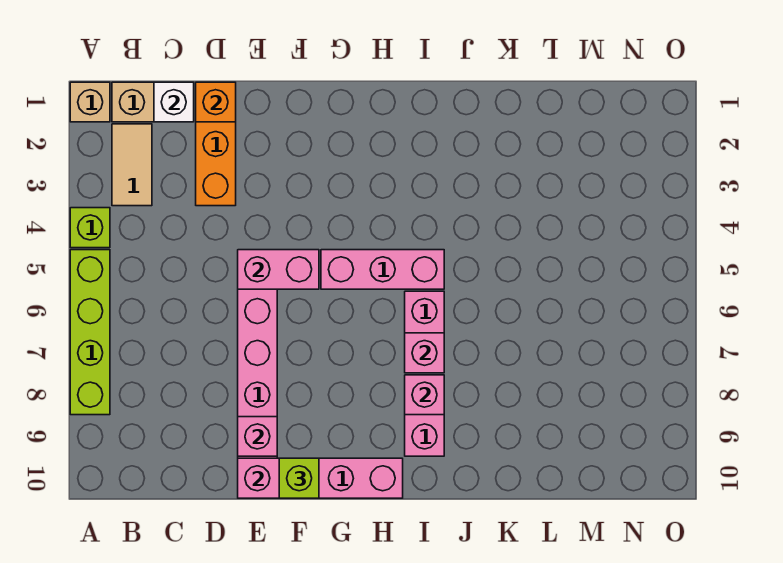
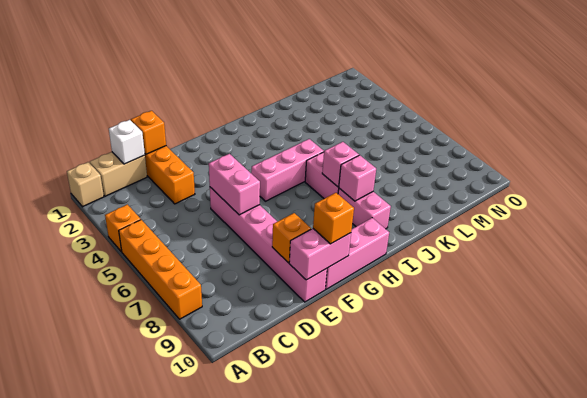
lime brick A4 level 1 -> orange brick A4 level 1
lime brick A5:A8 level 1 -> orange brick A5:A8 level 1
tan tile B2:B3 level 1 -> none
pink brick E5:F5 level 2 -> pink brick E5:E6 level 2
pink brick E9 level 2 -> orange brick E9 level 2
lime brick F10 level 3 -> orange brick F10 level 3

